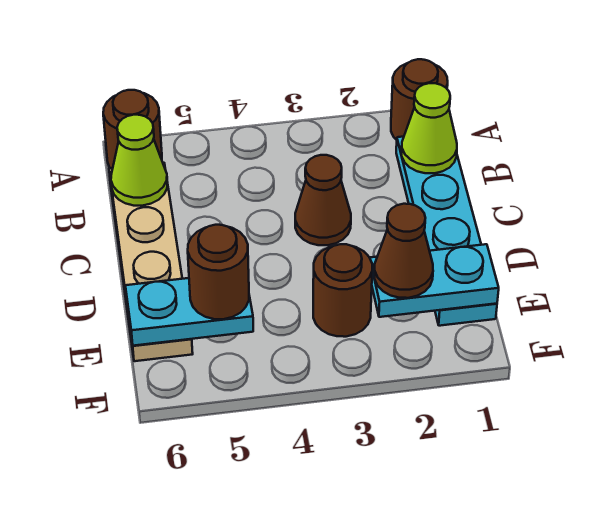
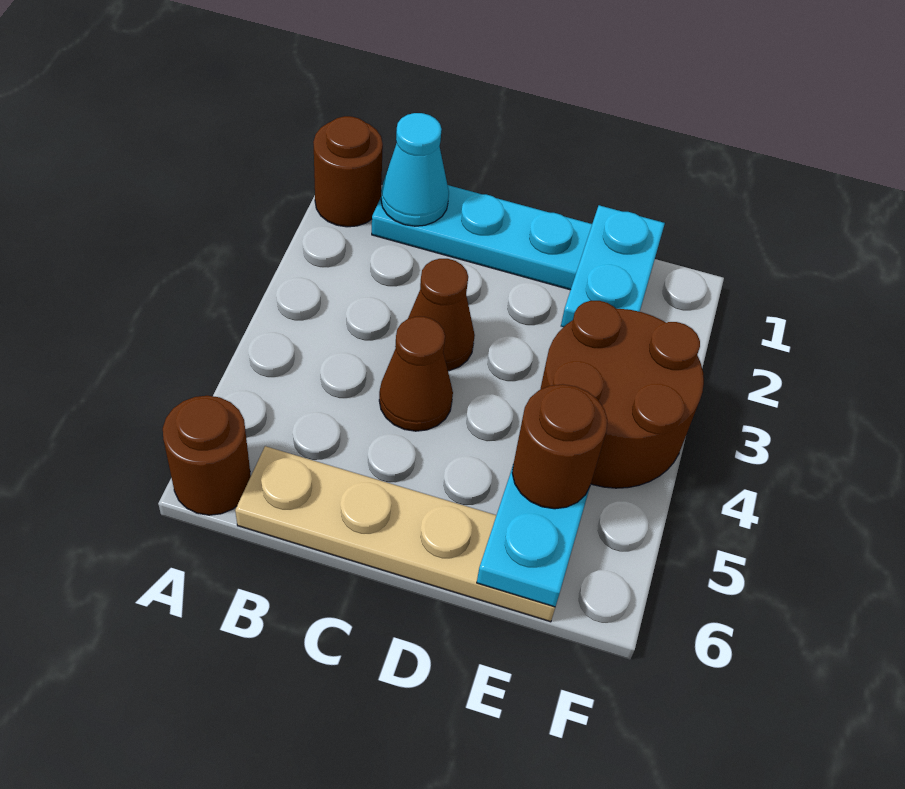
lime cone B1 level 2 -> cyan cone B1 level 2
lime cone B6 level 2 -> none
brown cone E2 level 3 -> brown cone C4 level 1
brown round brick E3 level 1 -> brown round brick E3:F4 level 1

